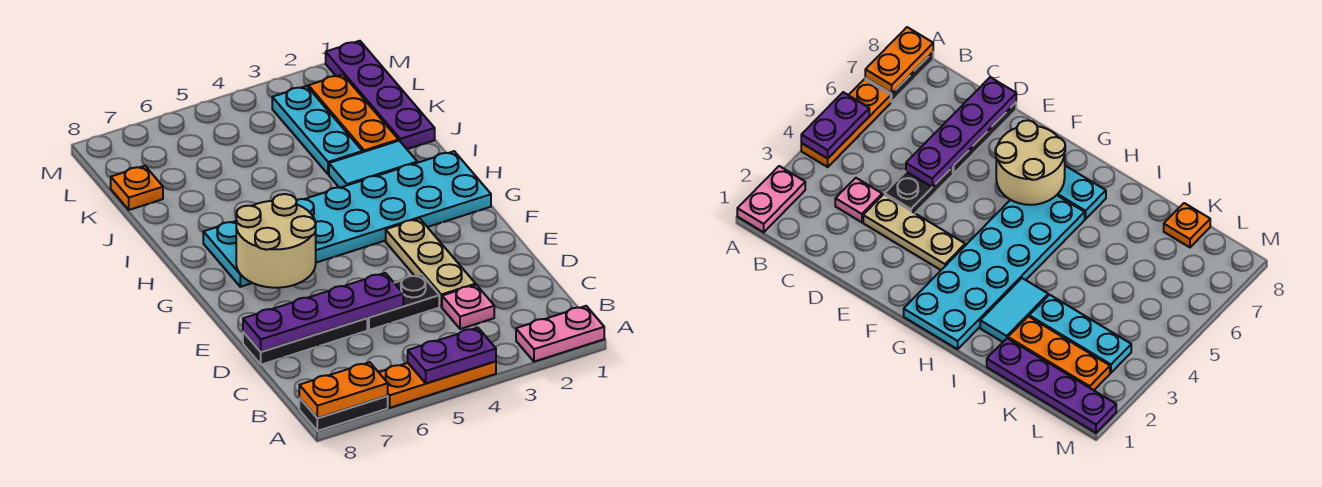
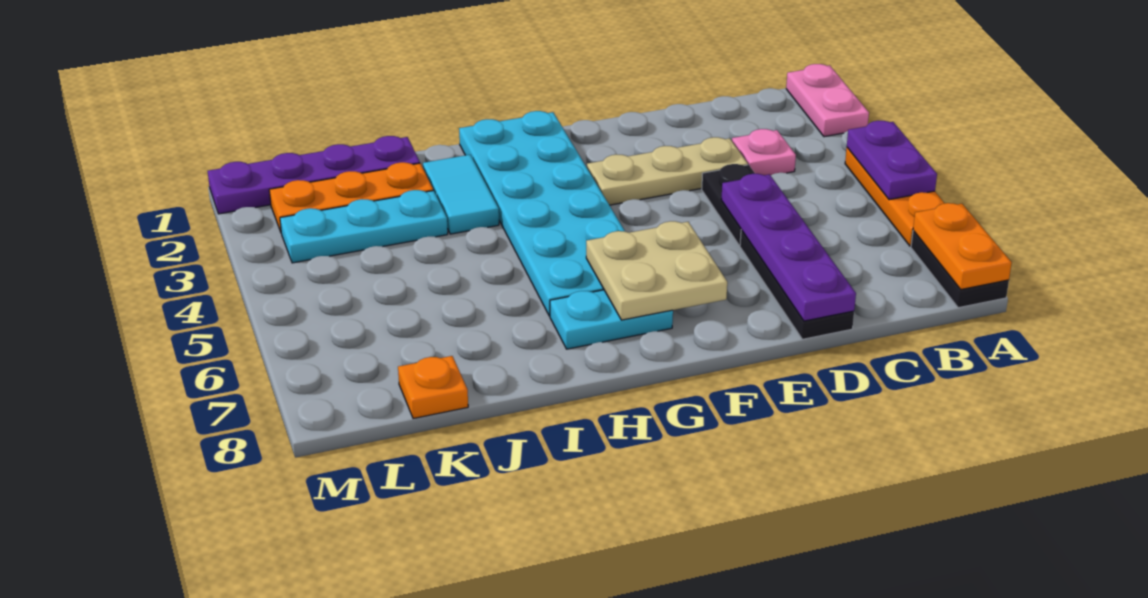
tan round brick F6:G7 level 2 -> tan plate F6:G7 level 2

